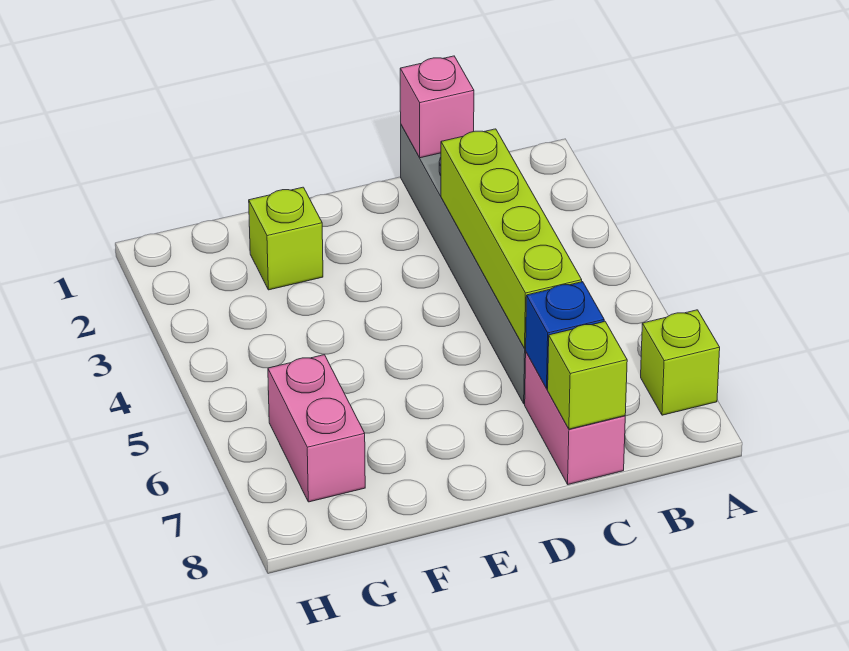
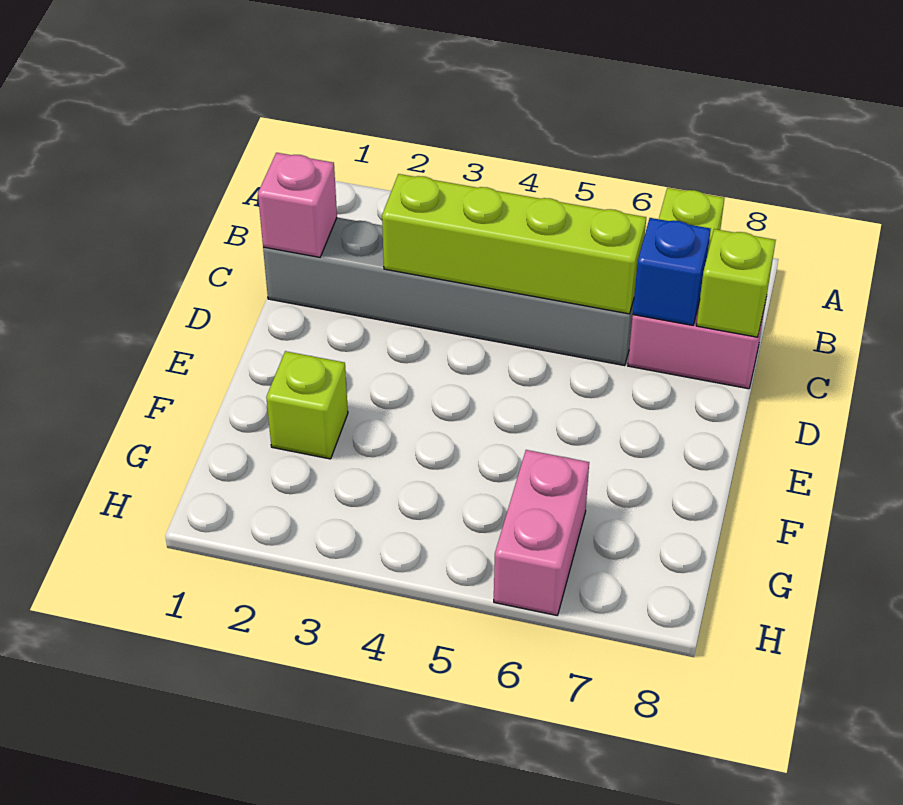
pink brick G6:G7 level 1 -> pink brick G6:H6 level 1

